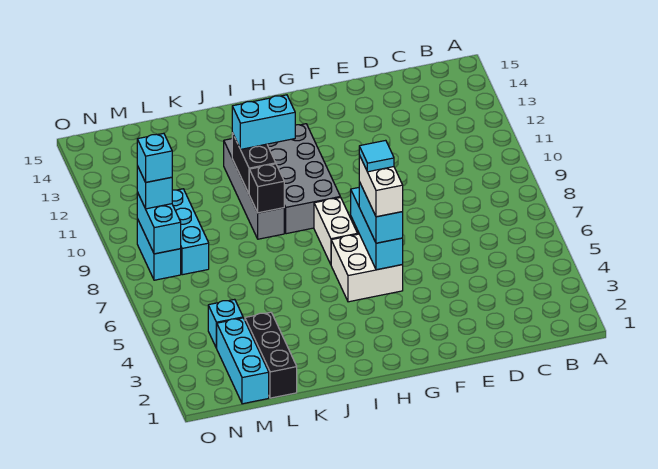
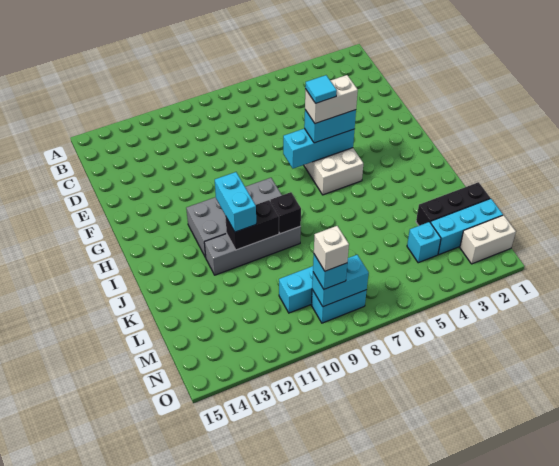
white brick H7:H8 level 1 -> white brick N1:N2 level 1
cyan brick N9 level 4 -> white brick N9 level 4

